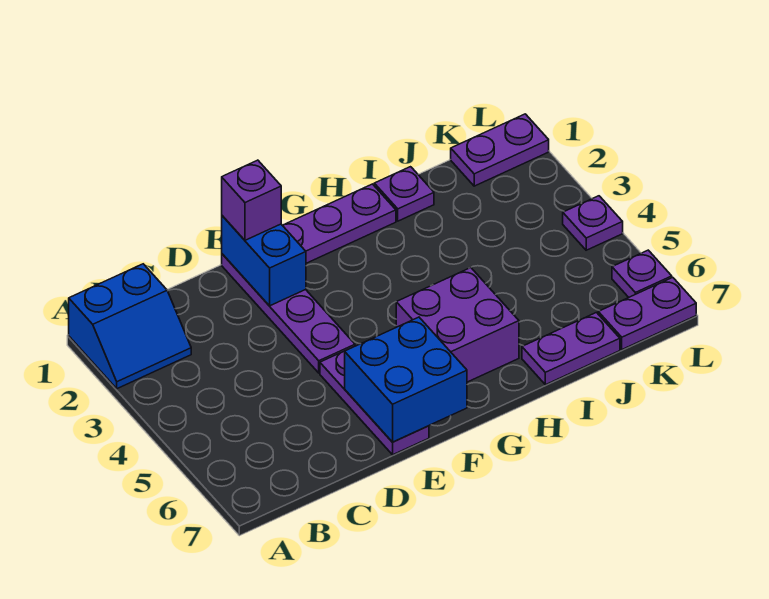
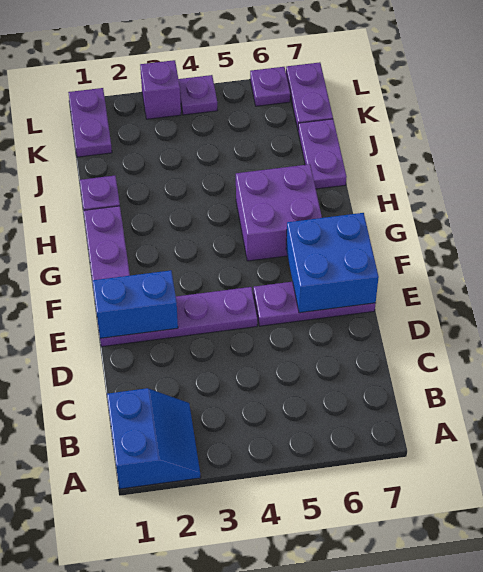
purple brick E1 level 3 -> purple brick L3 level 1

